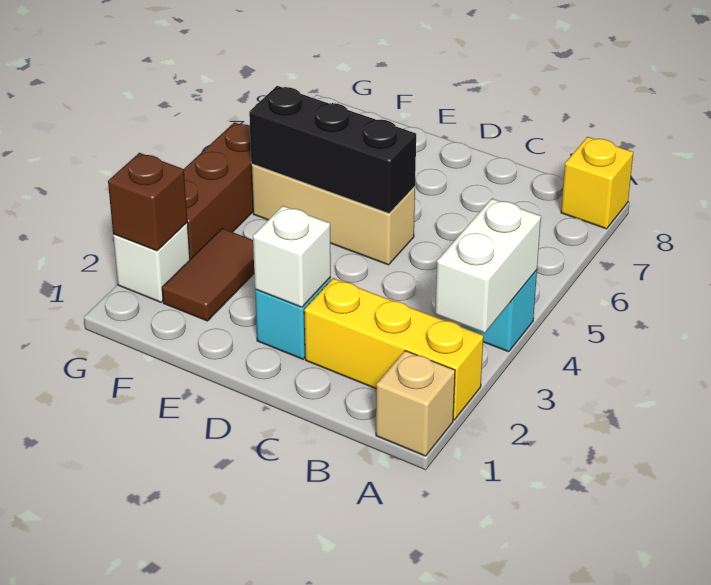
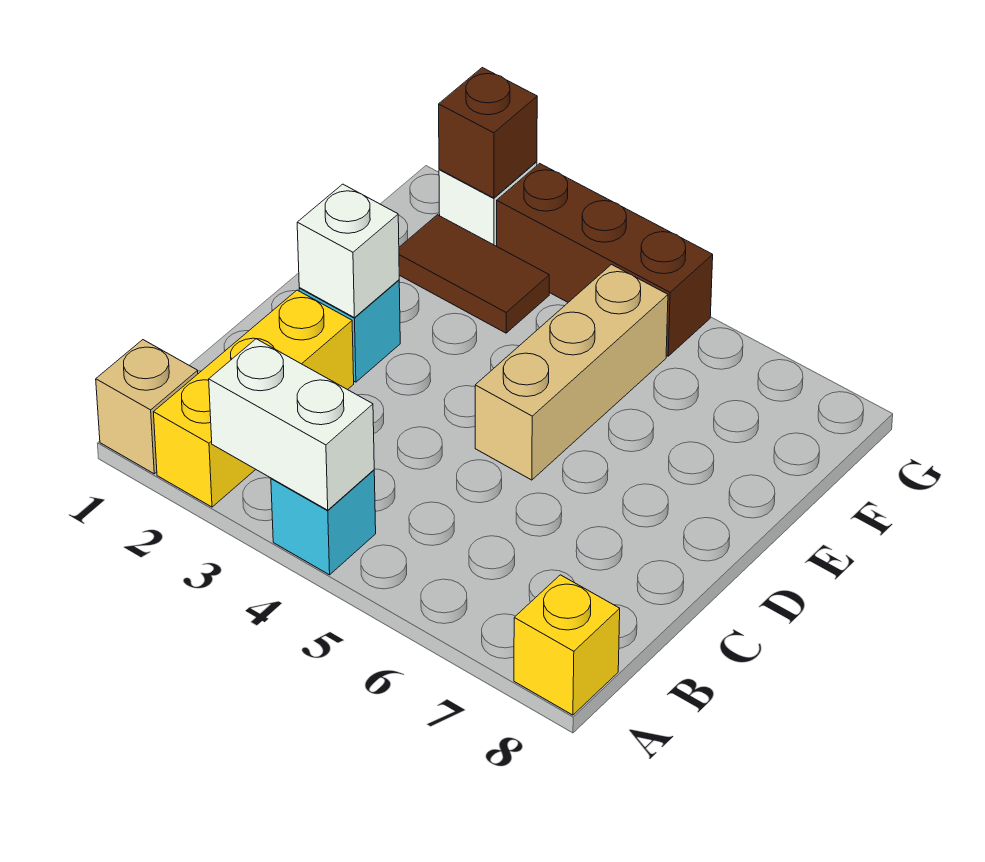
black brick D5:F5 level 2 -> none

